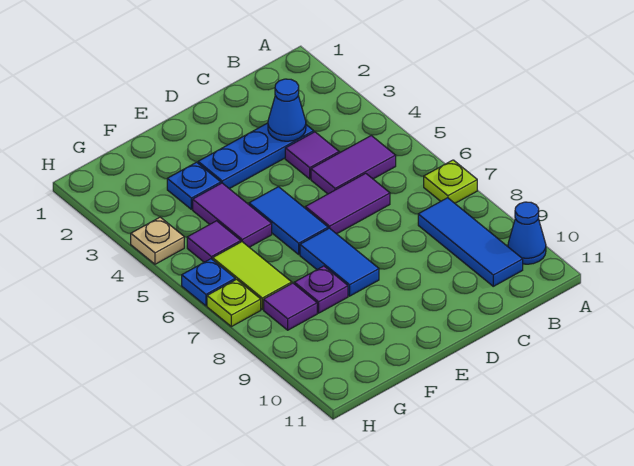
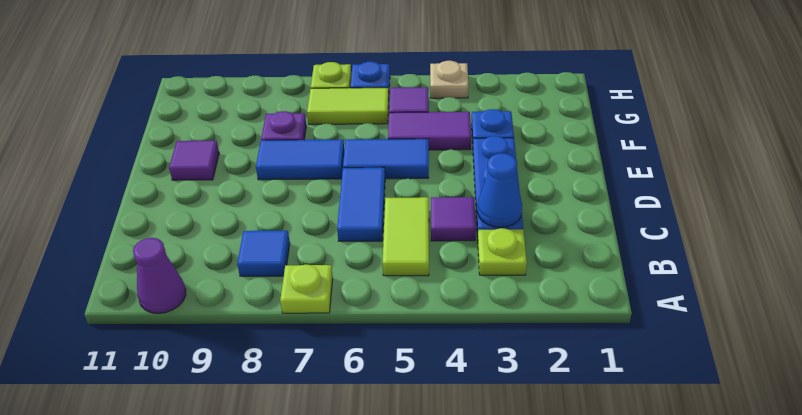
blue cone A10 level 1 -> purple cone A10 level 1
none -> lime plate B3 level 1
purple tile B5:C5 level 1 -> lime tile B5:C5 level 1
blue tile B8:B10 level 1 -> blue tile B8 level 1
purple tile C6:D6 level 1 -> blue tile C6:D6 level 1
purple tile G8 level 1 -> purple tile E10 level 1

